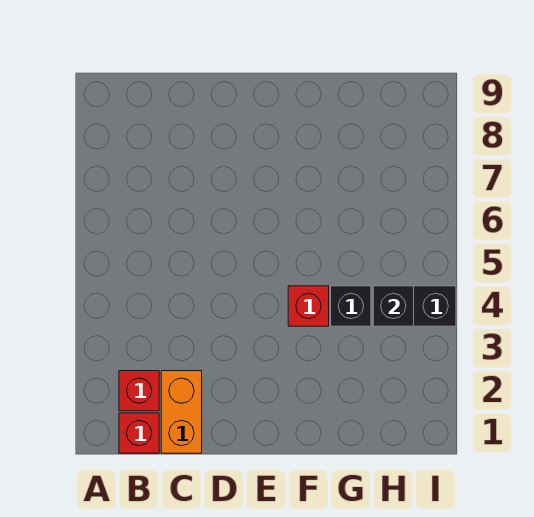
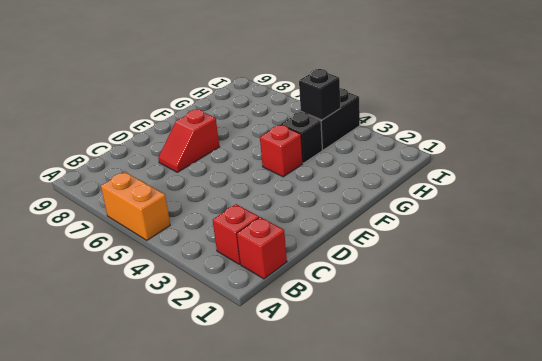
orange brick C1:C2 level 1 -> orange brick A5:A6 level 1
none -> red slope D7:E7 level 1 top E

